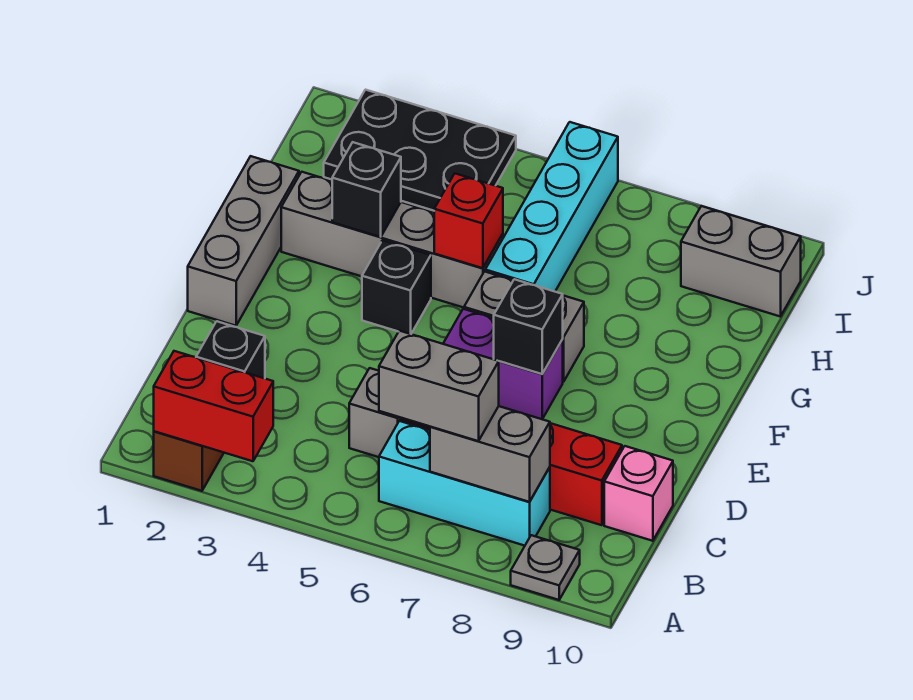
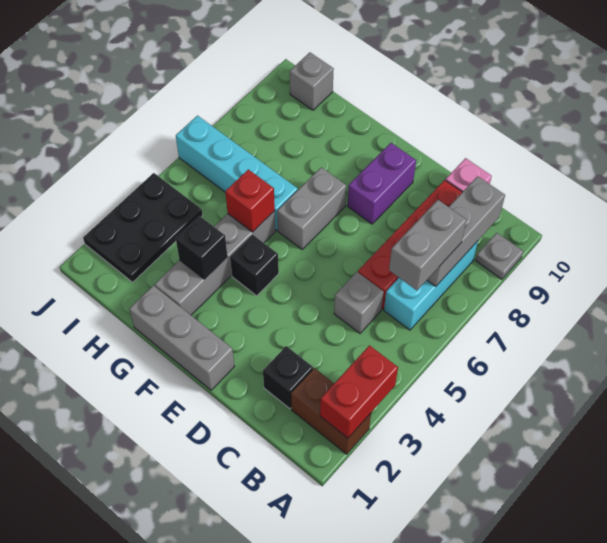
grey brick B7:B8 level 2 -> grey brick B7:B9 level 2
purple brick E6:E7 level 1 -> purple brick E8:E9 level 1
black brick E7 level 2 -> none
grey brick I9:I10 level 1 -> grey brick I10 level 1

